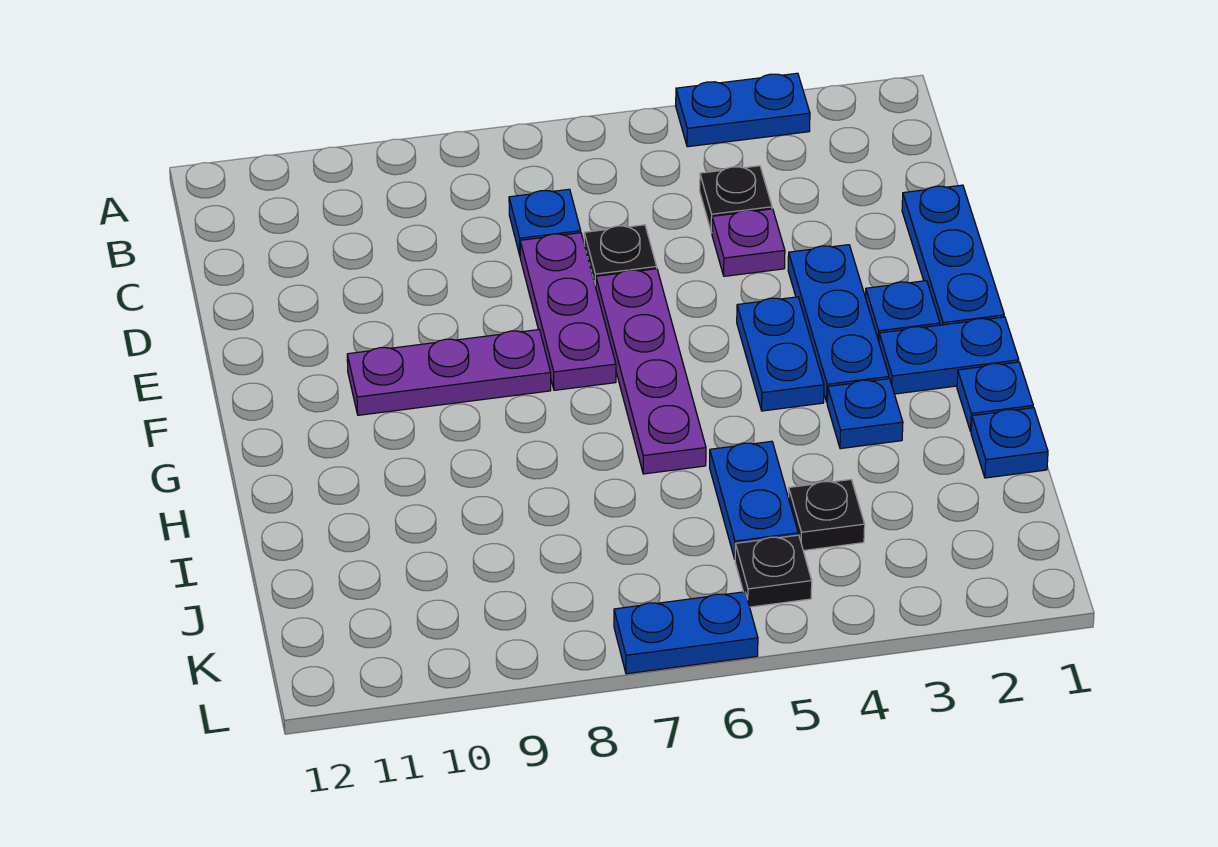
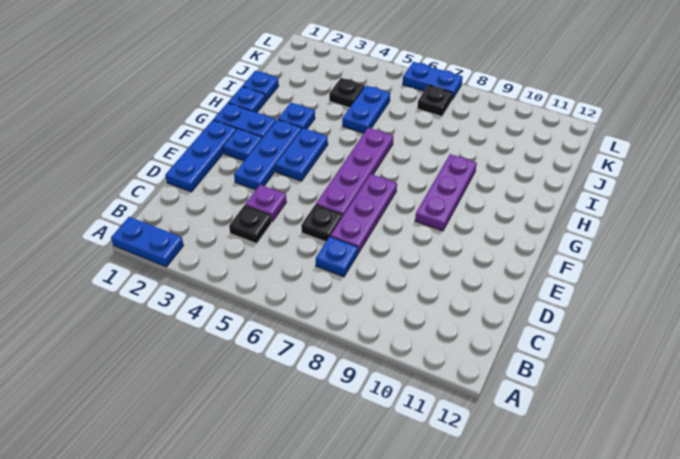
blue plate A3:A4 level 1 -> blue plate A1:A2 level 1
purple plate F8:F10 level 1 -> purple plate F9:H9 level 1
black plate K5 level 1 -> black plate K7 level 1

